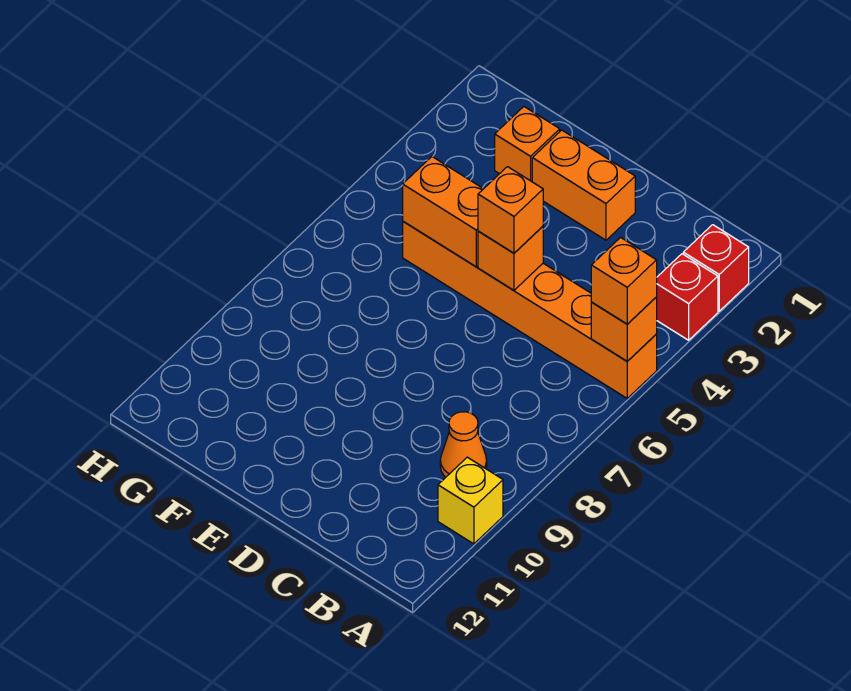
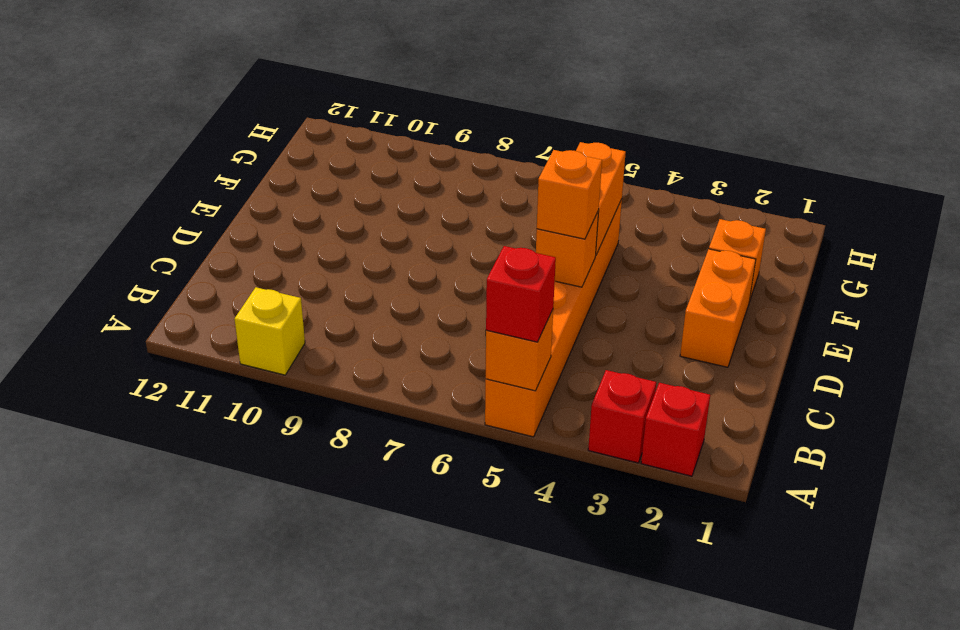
orange brick A5 level 3 -> red brick A5 level 3
orange cone B9 level 1 -> none

